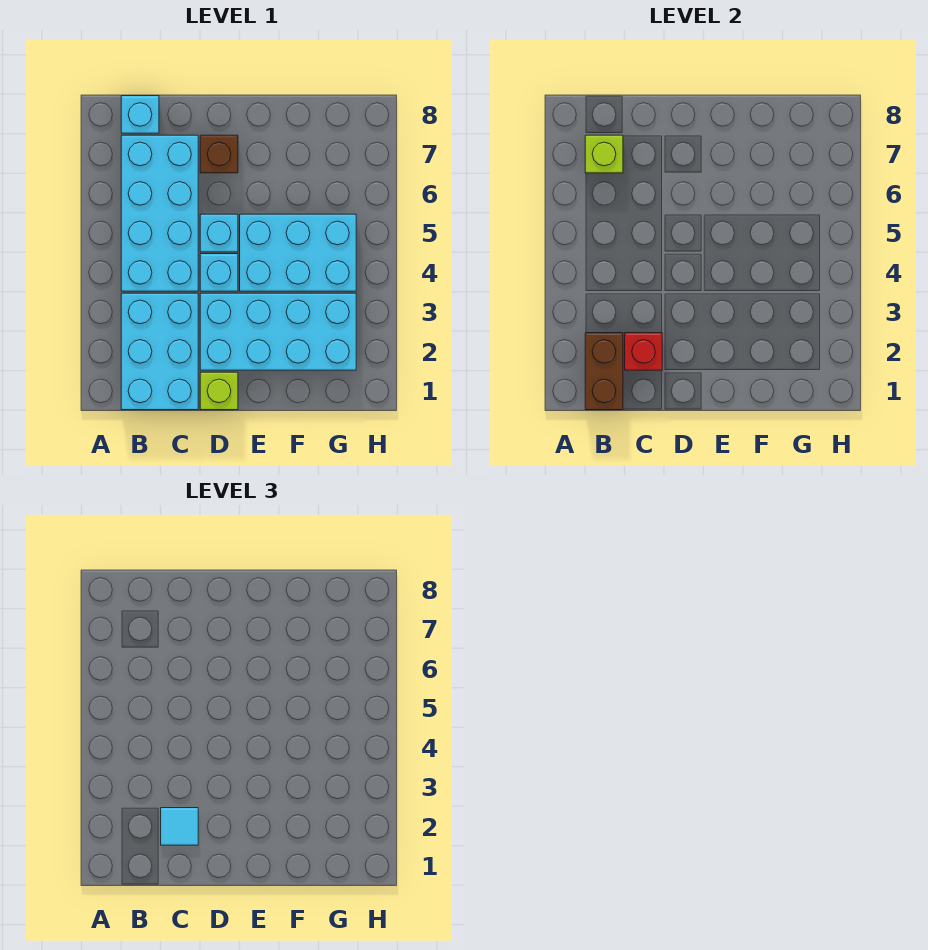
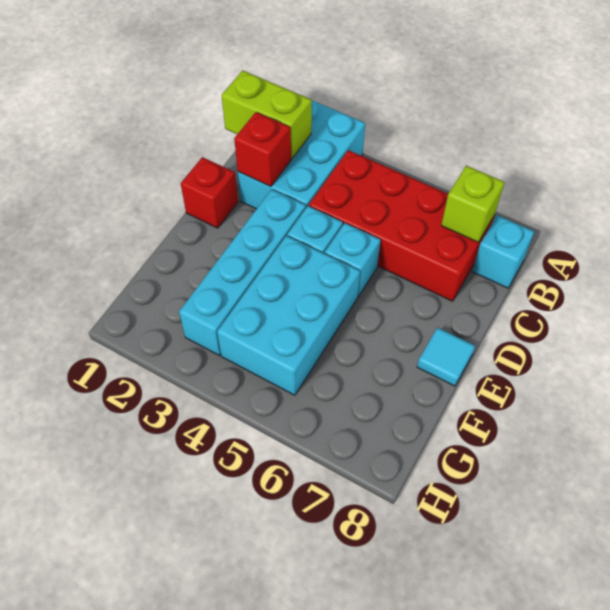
cyan brick B1:C3 level 1 -> cyan brick A2:C3 level 1
brown brick B1:B2 level 2 -> lime brick B1:B2 level 2
cyan brick B4:C7 level 1 -> red brick B4:C7 level 1
cyan tile C2 level 3 -> cyan tile E8 level 1
lime brick D1 level 1 -> red brick D1 level 1
cyan brick D2:G3 level 1 -> cyan brick D3:G3 level 1
brown brick D7 level 1 -> none

